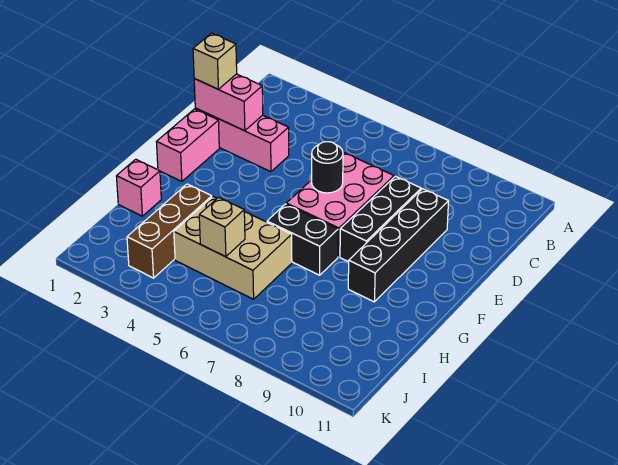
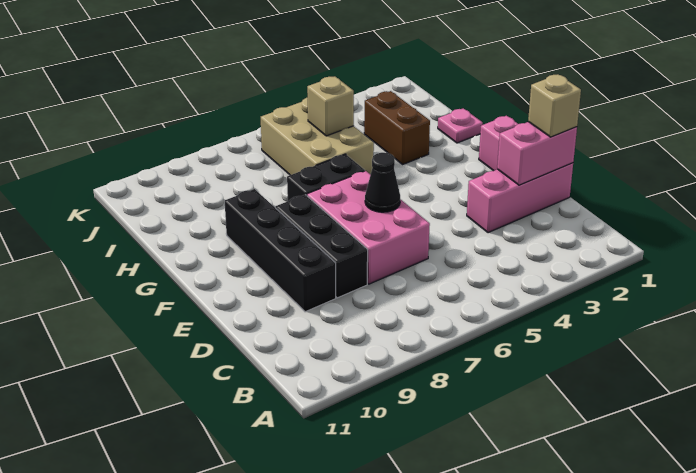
black round brick E6 level 2 -> black cone E6 level 2
pink brick H1 level 1 -> pink plate H1 level 1
brown brick H3:J3 level 1 -> brown brick H3:I3 level 1
tan brick H4:I6 level 1 -> tan brick H5:J6 level 1

